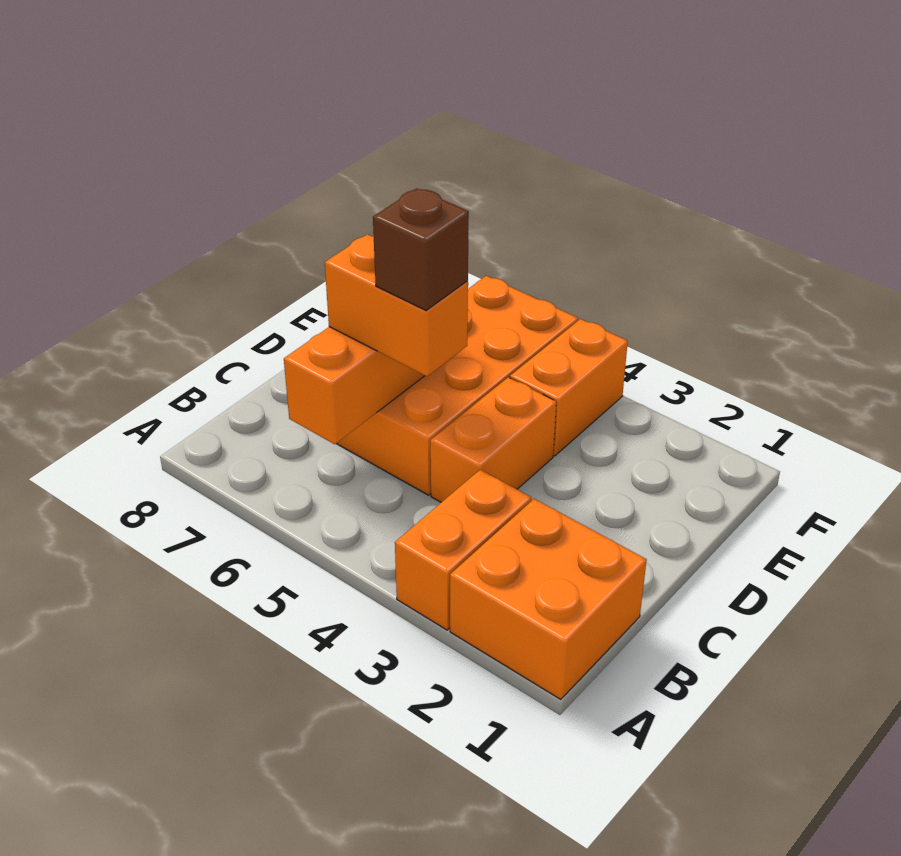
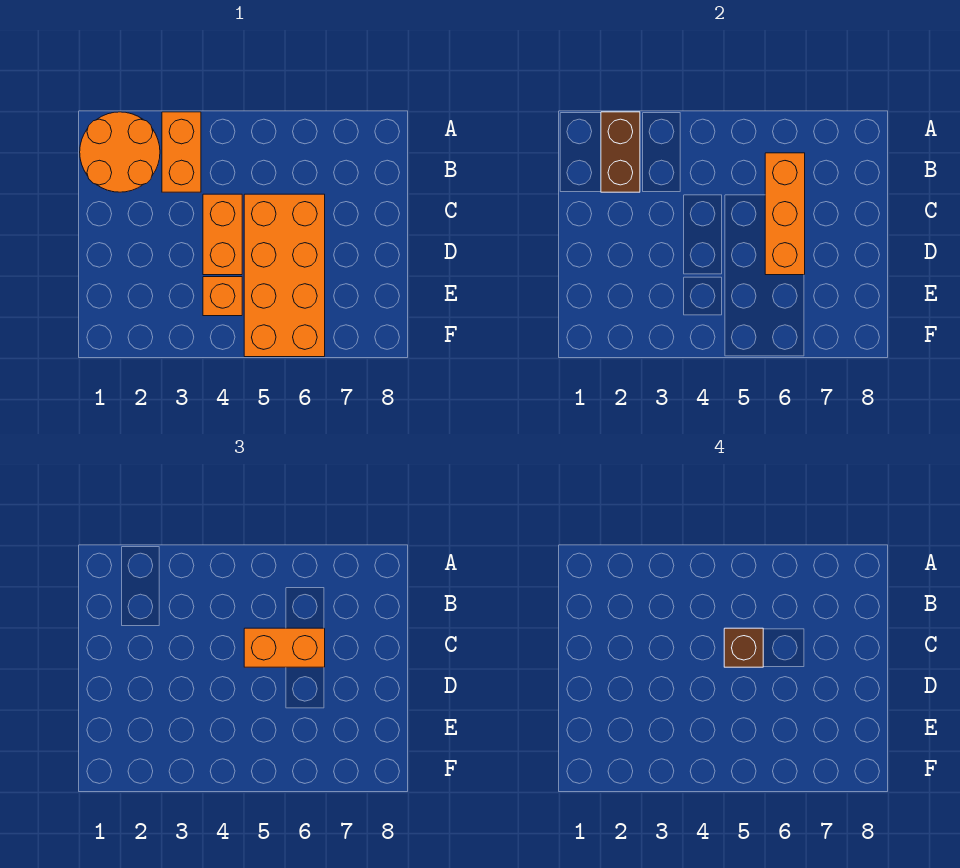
orange brick A1:B2 level 1 -> orange round brick A1:B2 level 1
none -> brown brick A2:B2 level 2
orange brick E4:F4 level 1 -> orange brick E4 level 1

